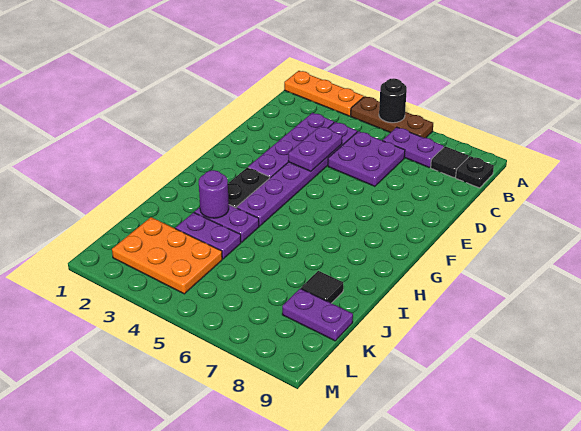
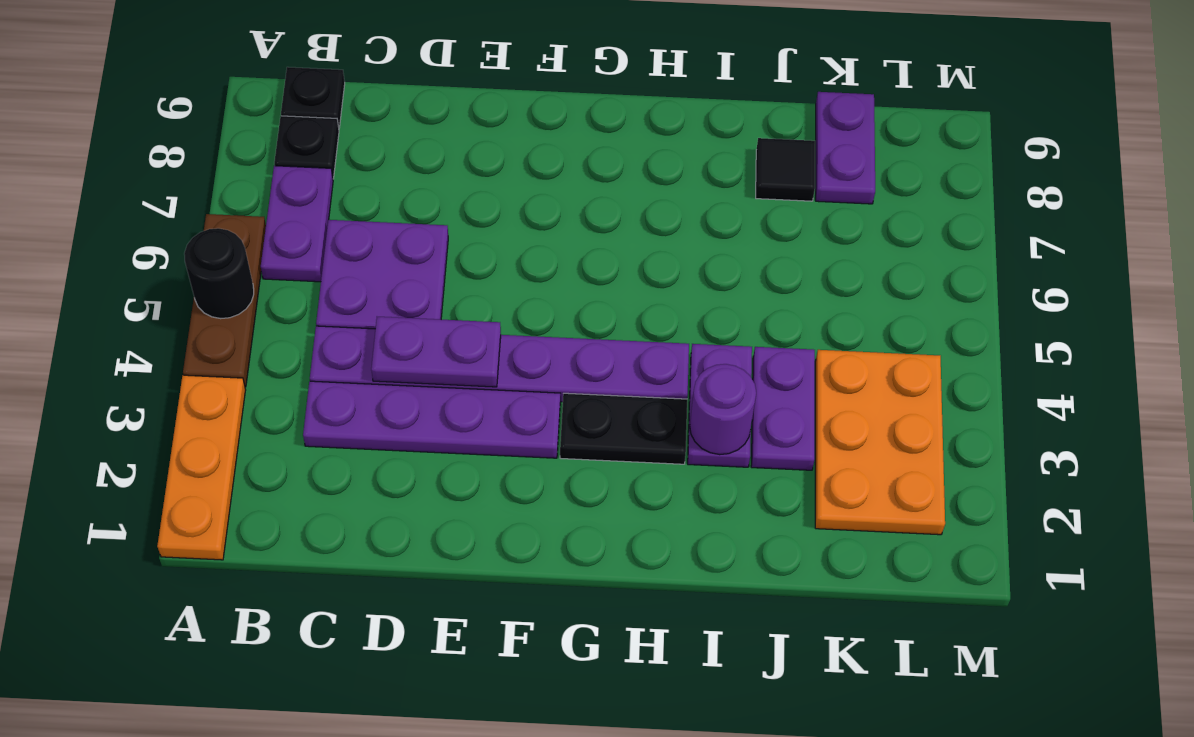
black tile B8 level 1 -> black plate B8 level 1

